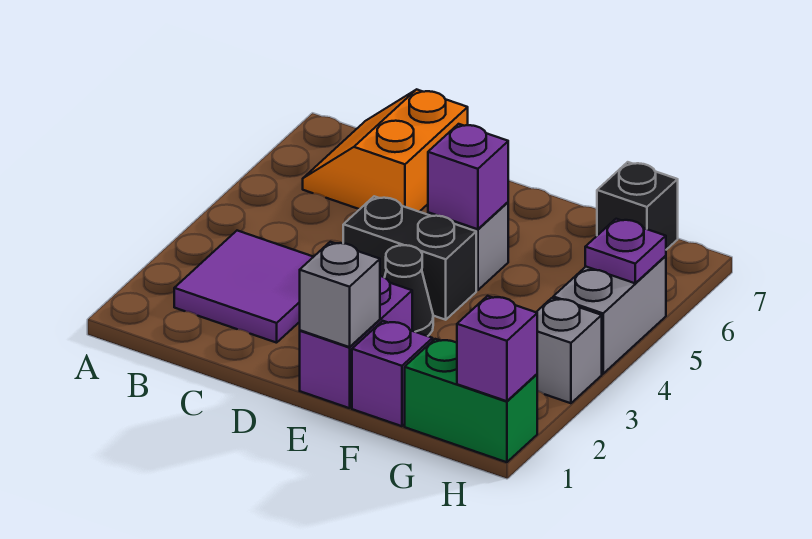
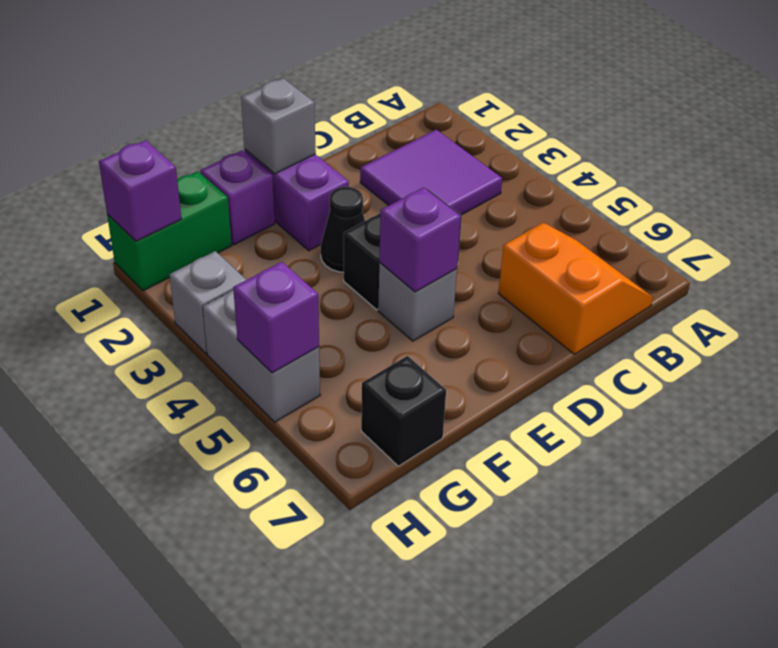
purple plate H5 level 2 -> purple brick H5 level 2

